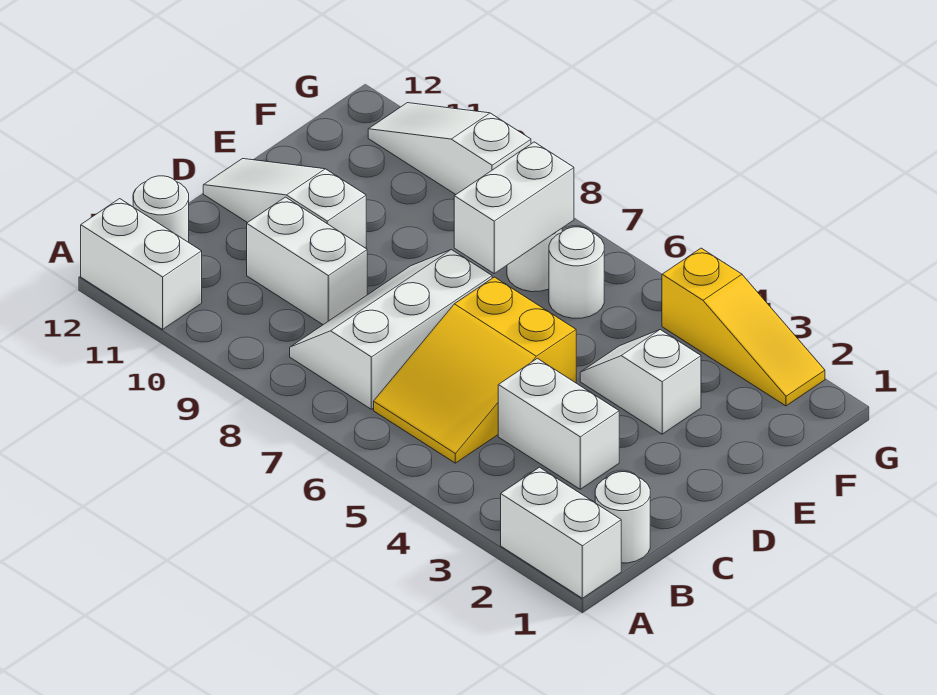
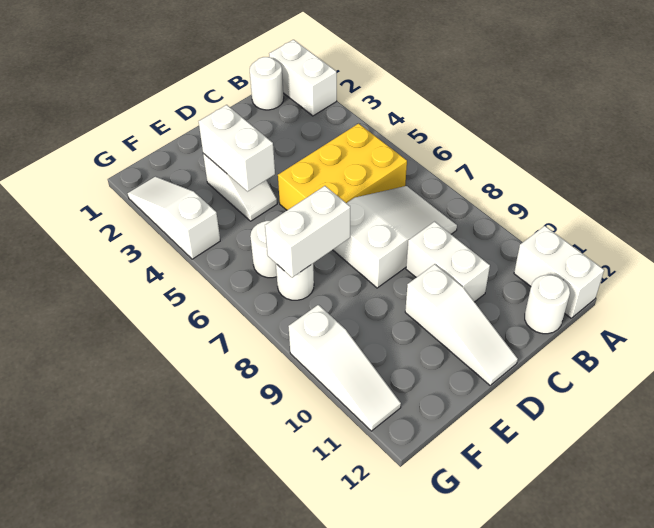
yellow slope B5:D6 level 1 top D -> yellow brick B5:D6 level 1
white slope B7:D8 level 1 top 7 -> white slope B7:D8 level 1 top D
white brick C3:C4 level 1 -> white brick E3:E4 level 2
yellow slope G2:G4 level 1 top 4 -> white slope G2:G4 level 1 top 4

